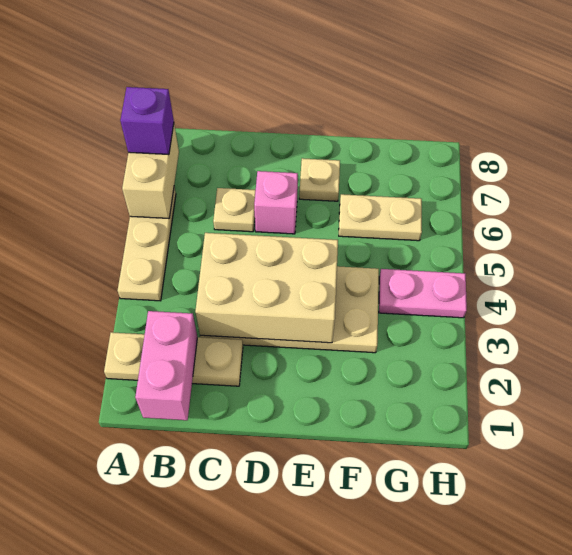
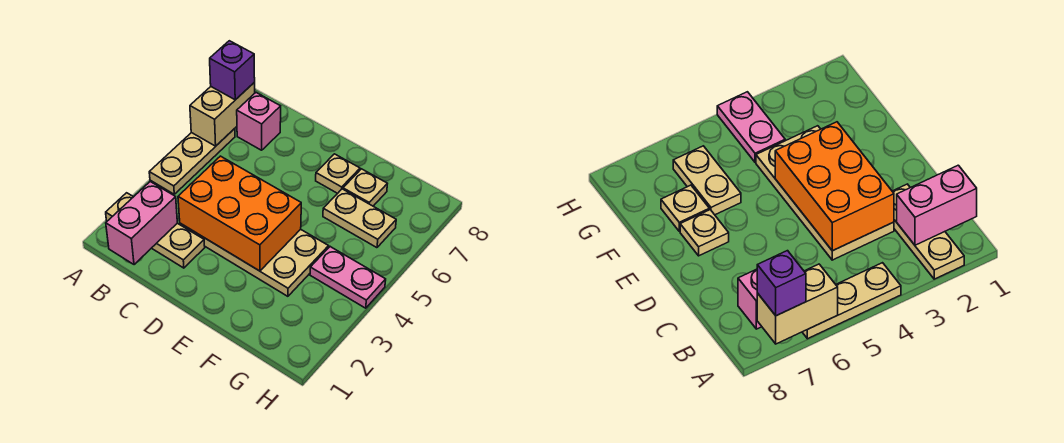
tan brick C3:E4 level 2 -> orange brick C3:E4 level 2
tan plate C6 level 1 -> tan plate F7 level 1
pink brick D6 level 1 -> pink brick B7 level 1

